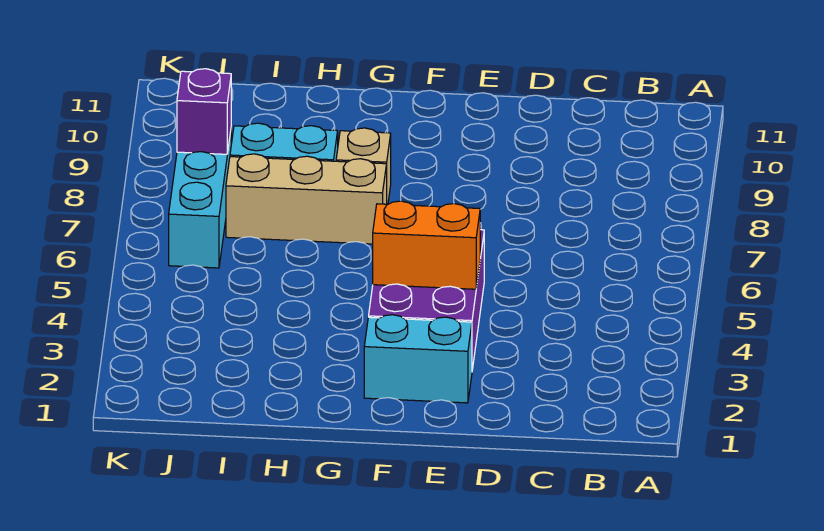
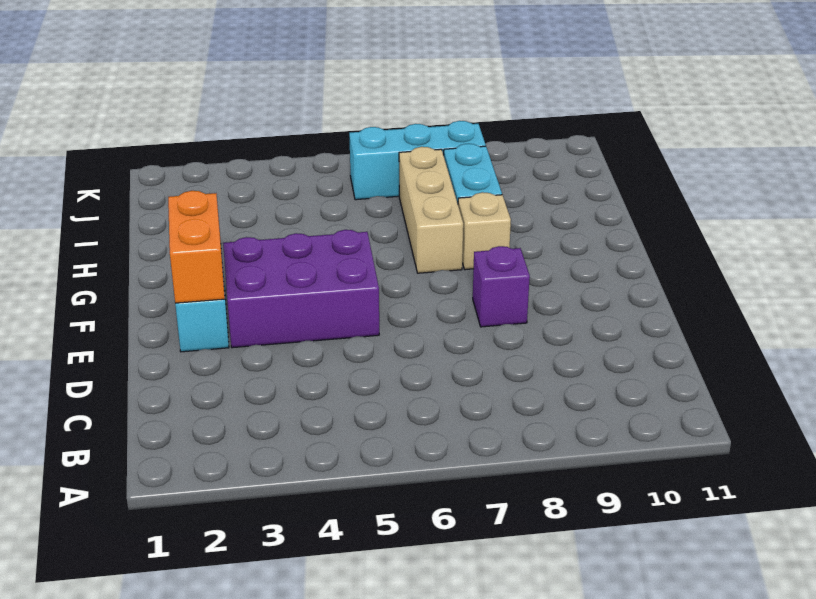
orange brick E4:F4 level 2 -> orange brick E2:F2 level 2
purple brick J8 level 2 -> purple brick E8 level 1

